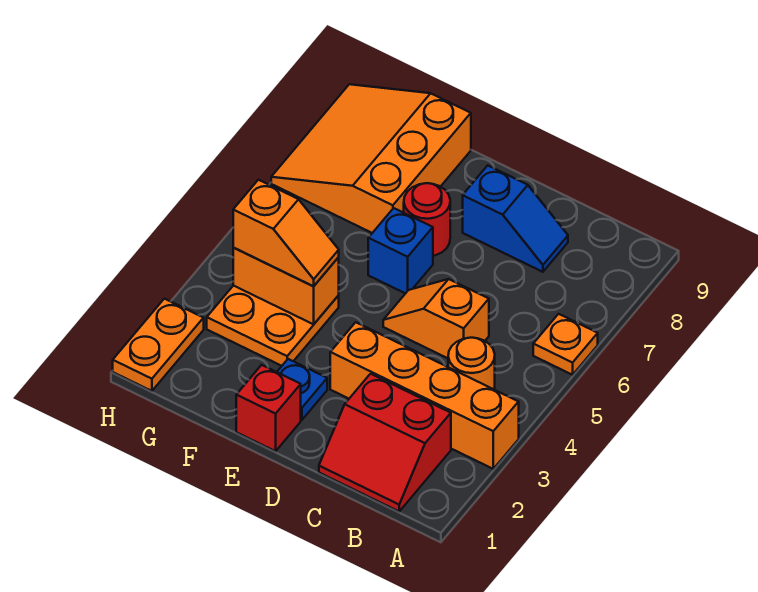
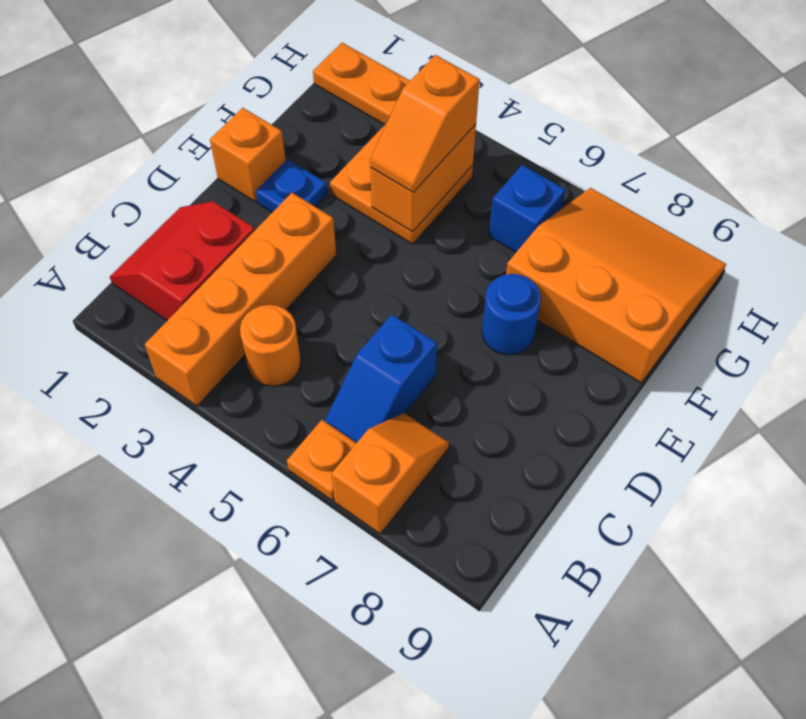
orange slope C5:D5 level 1 top C -> orange slope A7:B7 level 1 top A
blue slope C8:D8 level 1 top D -> blue slope B6:C6 level 1 top C
red brick E1 level 1 -> orange brick E1 level 1
blue brick E6 level 1 -> blue brick G6 level 1
red round brick E7 level 1 -> blue round brick E7 level 1

